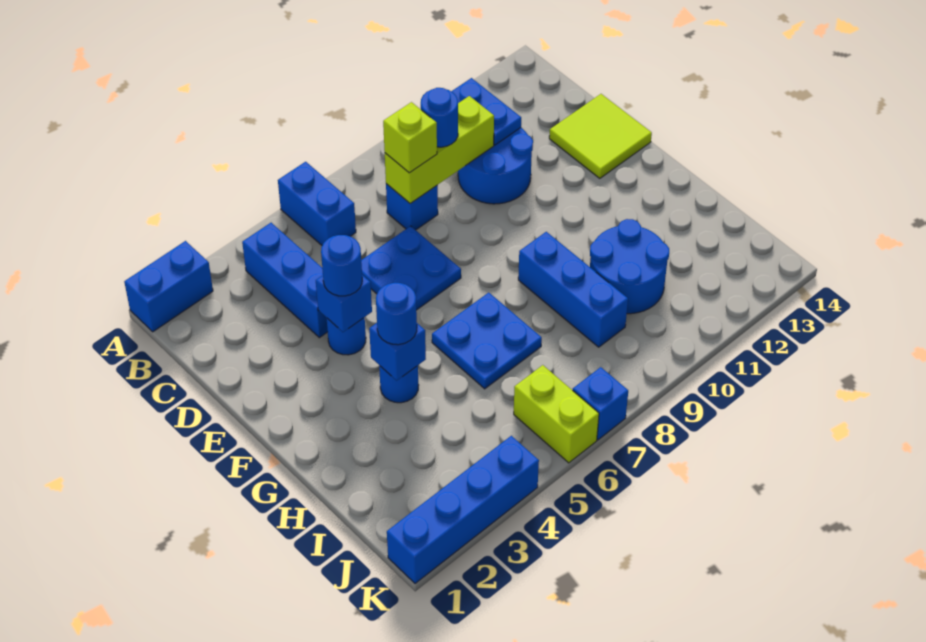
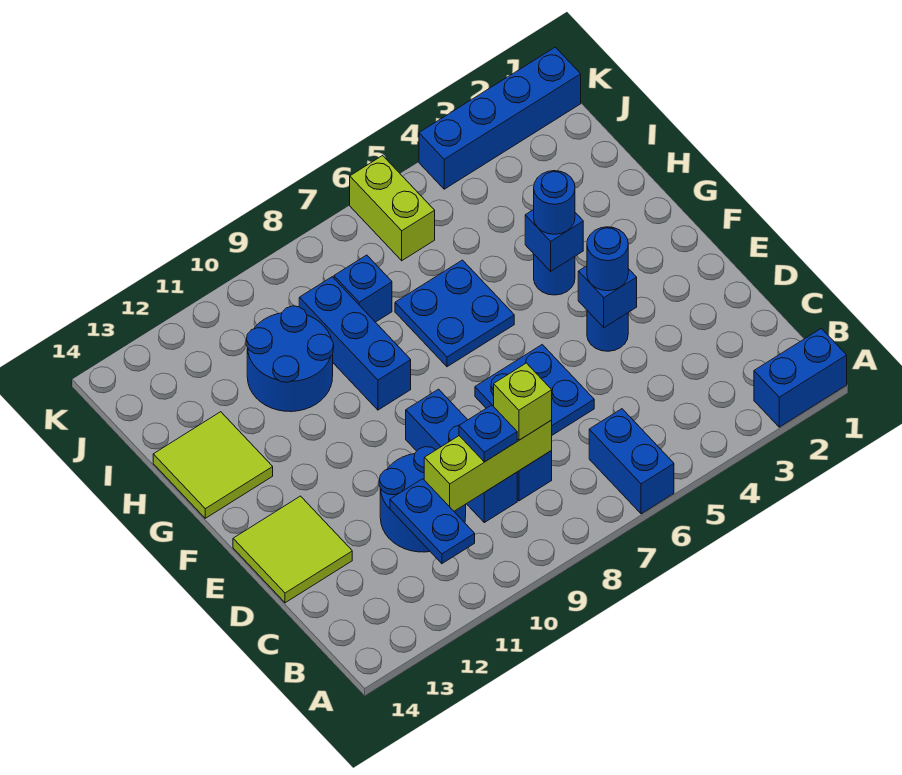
blue brick B4:D4 level 1 -> blue brick C9:E9 level 1
blue round brick C9 level 3 -> blue plate C9 level 3
none -> lime tile G13:H14 level 1
blue brick K7 level 1 -> blue brick I8 level 1

